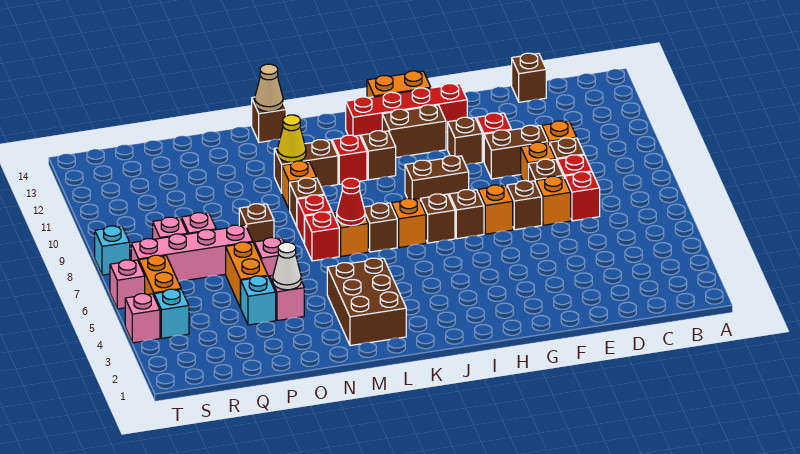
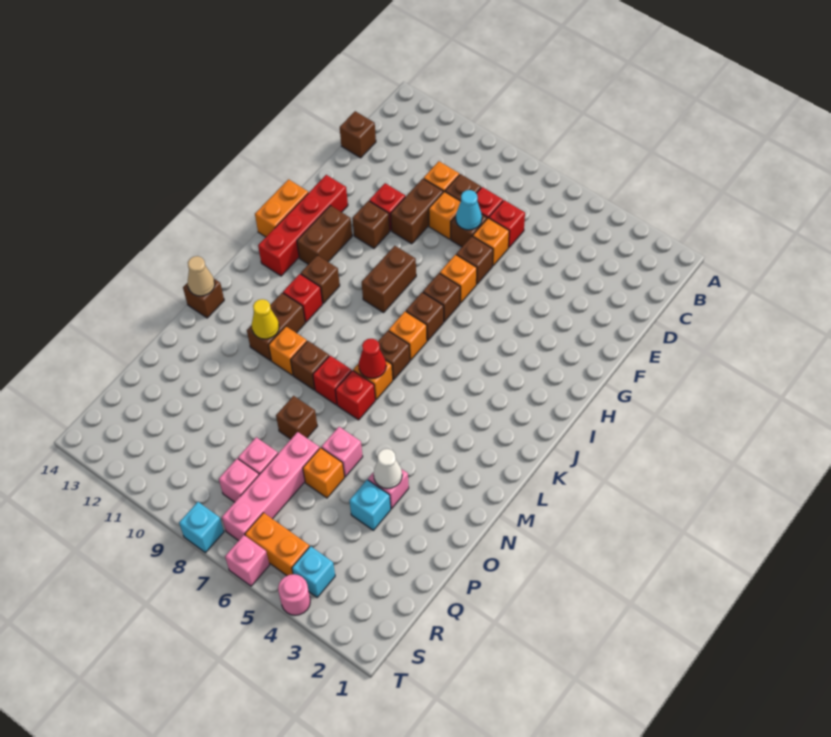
none -> cyan cone E8 level 2
brown brick L2:M4 level 1 -> none
orange brick P5:P6 level 1 -> orange brick P6 level 1
pink brick T4 level 1 -> pink round brick T4 level 1

